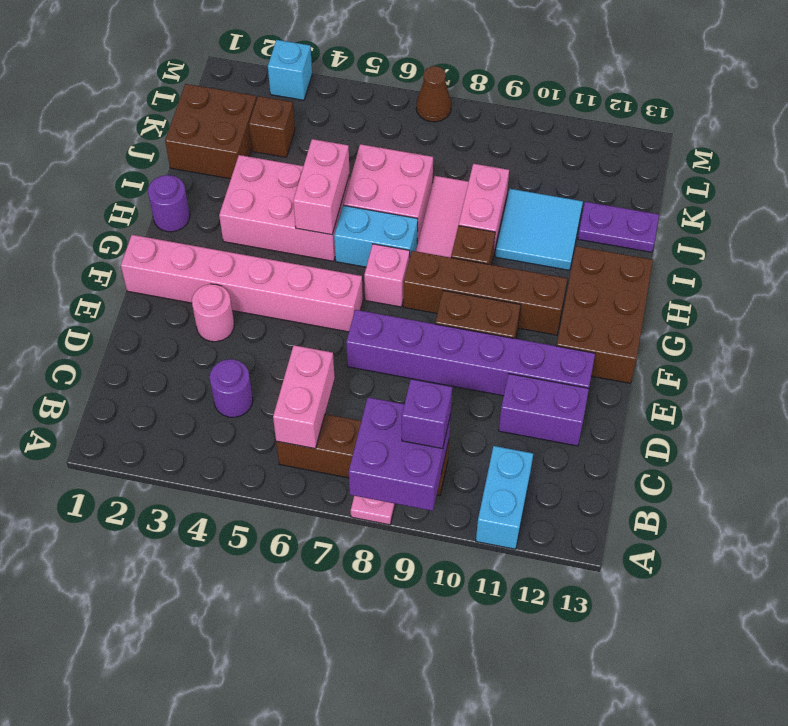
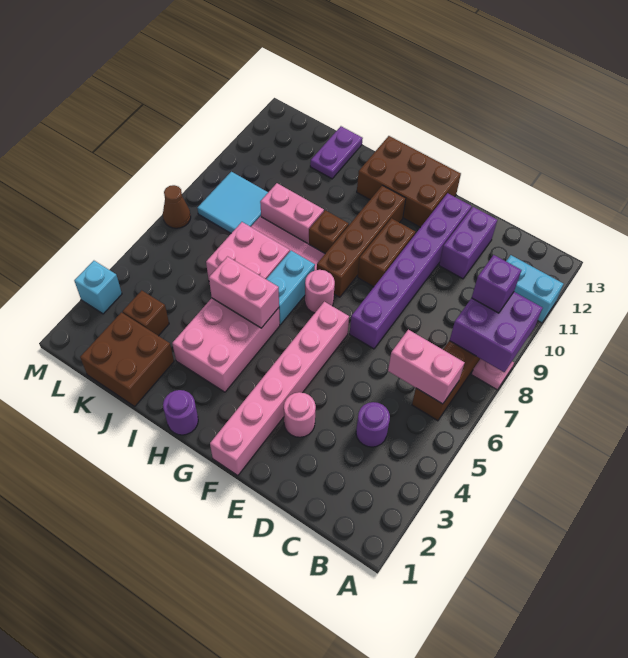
pink brick G7 level 1 -> pink round brick G7 level 1
cyan tile I10:J11 level 1 -> cyan tile K8:L9 level 1

